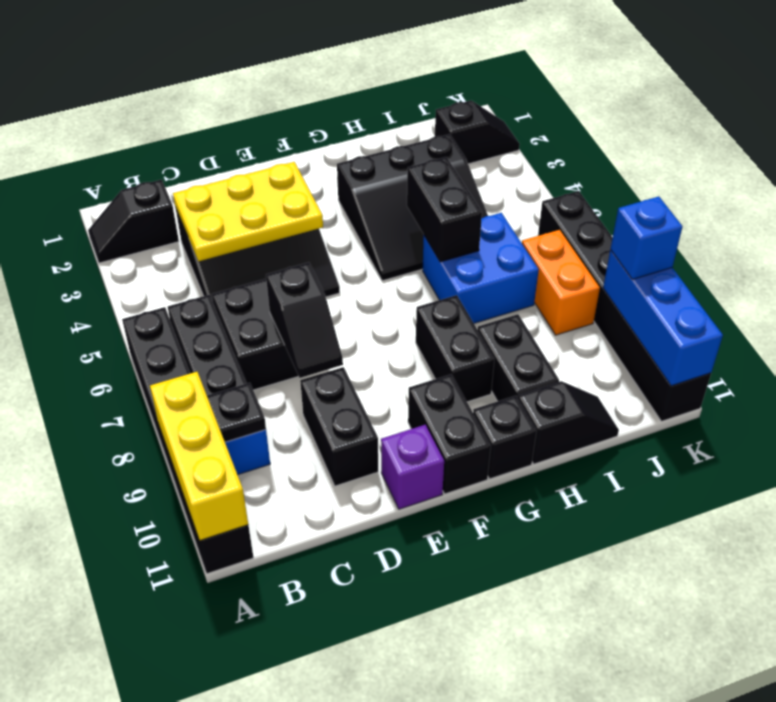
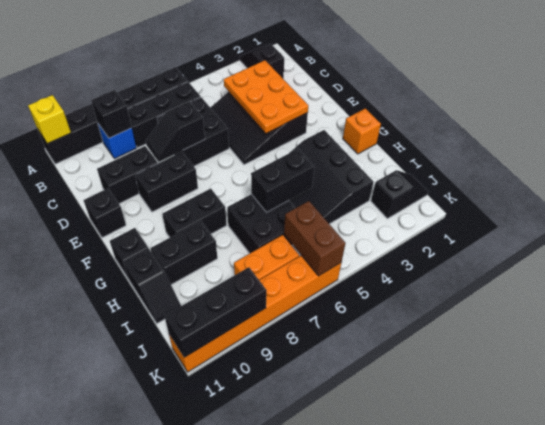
yellow brick A9:A11 level 2 -> yellow brick A11 level 2
black plate B9 level 2 -> black brick B9 level 2
yellow plate C3:E4 level 2 -> orange plate C3:E4 level 2
purple brick E11 level 1 -> black brick E11 level 1
black brick F10:F11 level 1 -> black brick E8:E9 level 1
none -> orange brick G1 level 1
blue brick H6:I7 level 1 -> black brick H6:I7 level 1
black slope J2:K2 level 1 top J -> black slope J1:J2 level 1 top 2
none -> brown brick J6:K6 level 2
black brick K6:K11 level 1 -> orange brick K6:K11 level 1
blue brick K9:K11 level 2 -> black brick K9:K11 level 2
blue brick K9 level 3 -> none

